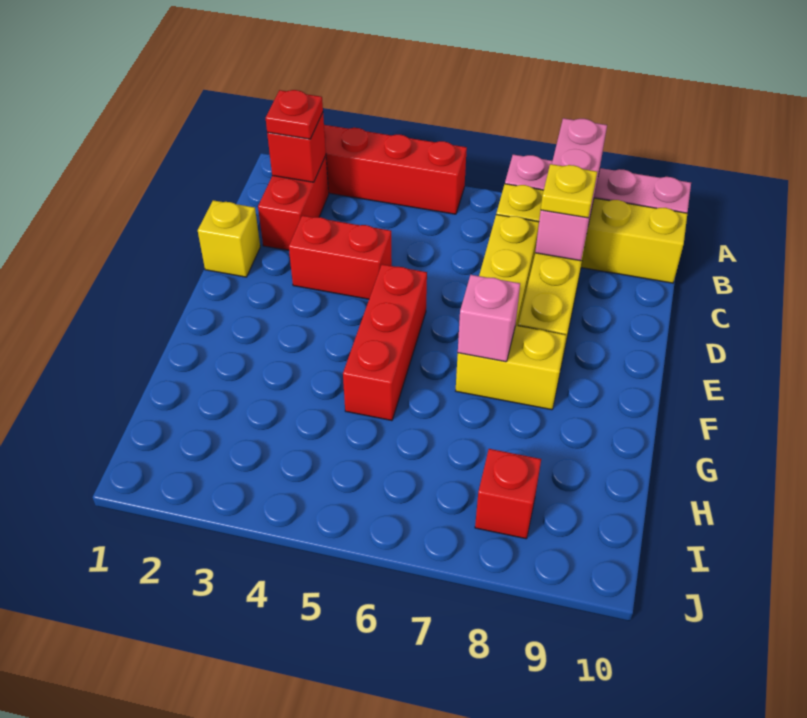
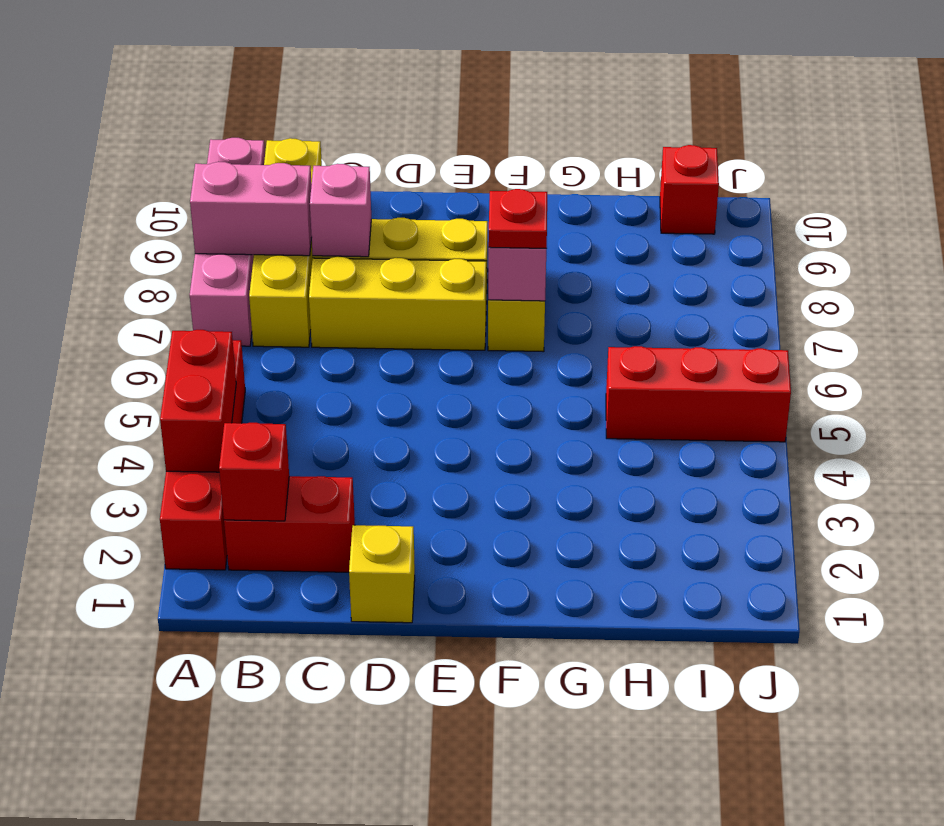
red plate B2 level 3 -> red plate F7 level 3
yellow plate C8 level 3 -> none
red brick D3:D4 level 1 -> red brick A3:A4 level 2
red brick E5:G5 level 1 -> red brick H5:J5 level 1
red brick I8 level 1 -> red brick I10 level 1

